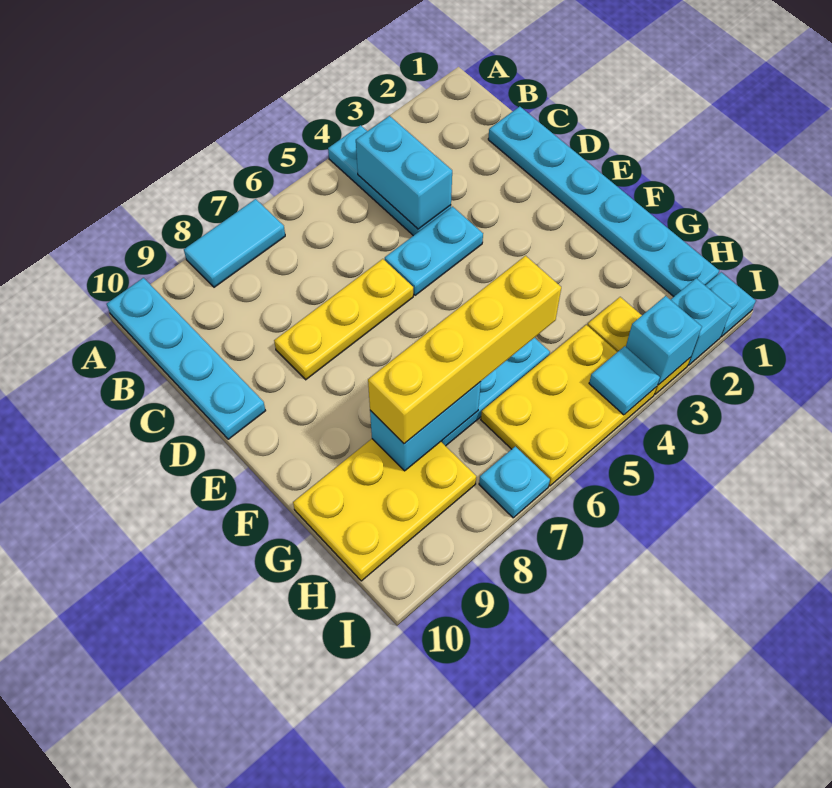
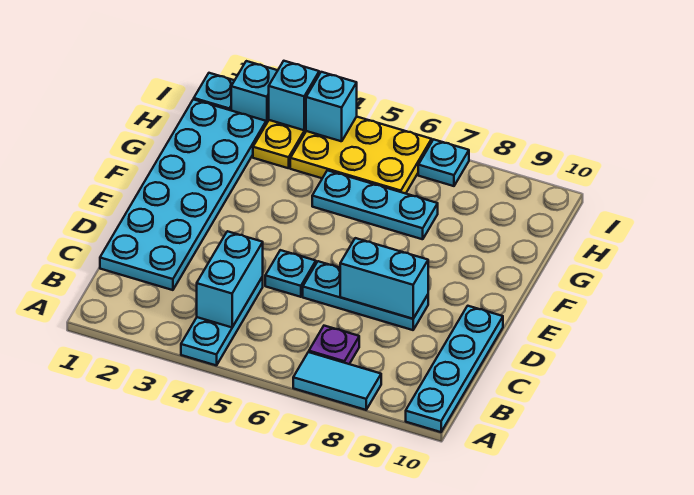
none -> purple plate B7 level 1
cyan plate C1:H1 level 1 -> cyan plate C1:H2 level 1
cyan plate D4:D5 level 1 -> cyan plate D5 level 1
yellow plate D6:D8 level 1 -> cyan plate D6:D8 level 1
yellow brick G5:G8 level 3 -> none
cyan brick G7:G8 level 2 -> cyan brick D7:D8 level 2
yellow plate G8:H10 level 1 -> none
cyan tile I4 level 2 -> cyan brick I4 level 2

